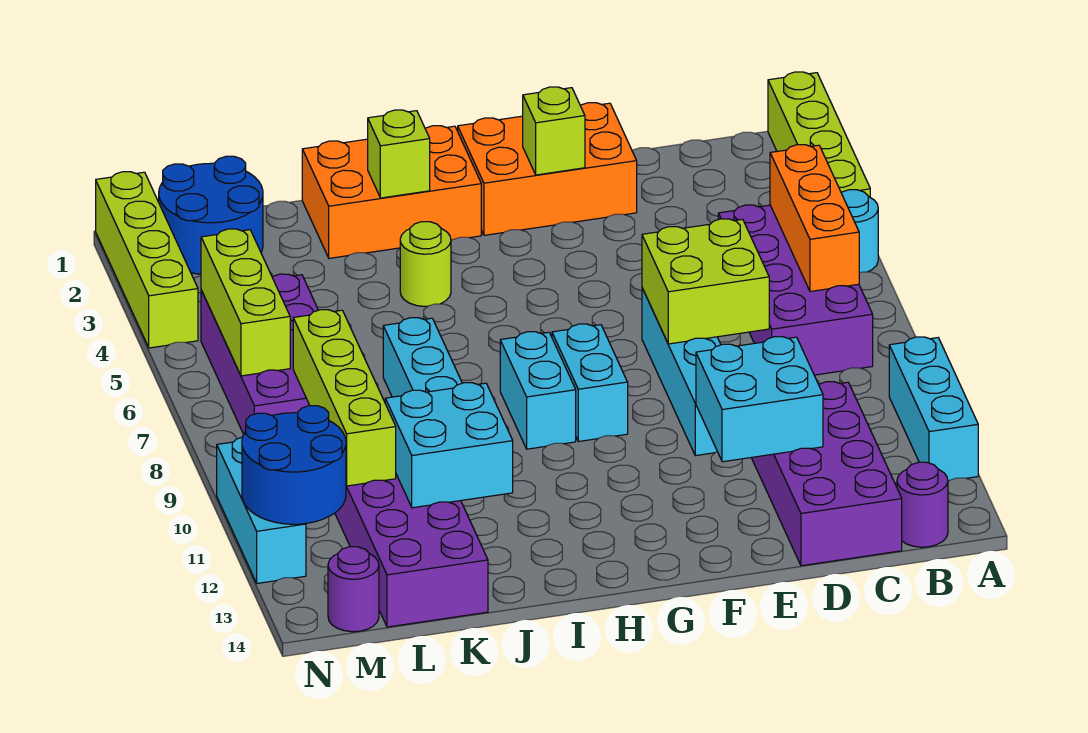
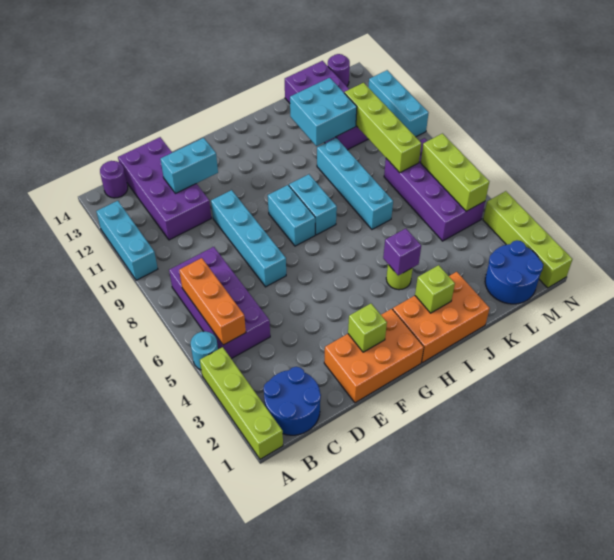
lime brick D7:E8 level 2 -> none
cyan brick D11:E12 level 2 -> cyan brick D12:E12 level 2
none -> purple brick I4 level 2
blue round brick M11:N12 level 2 -> blue round brick B1:C2 level 1

